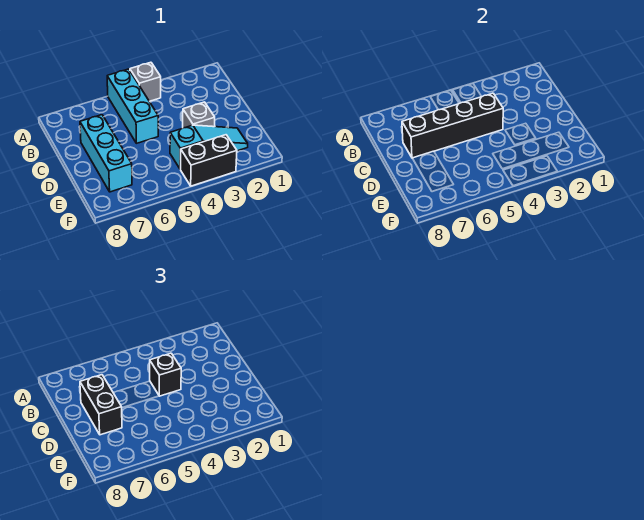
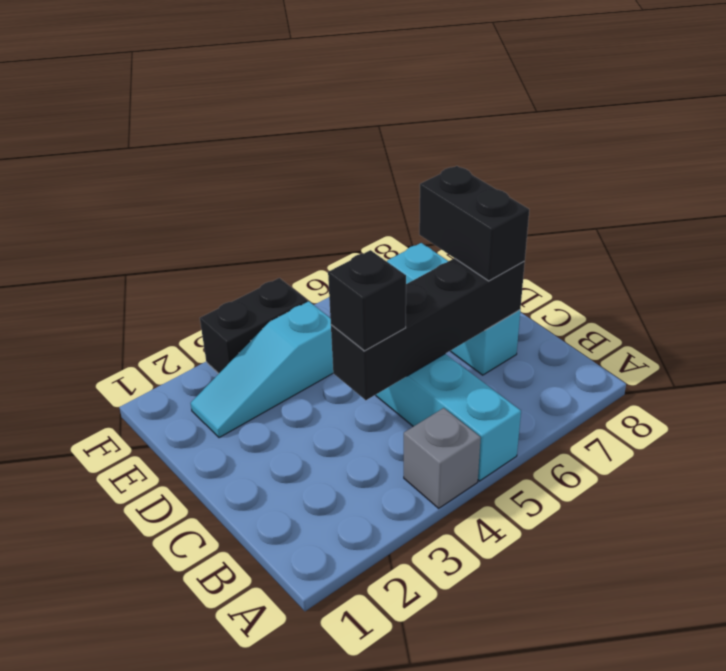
grey brick D3 level 1 -> none

